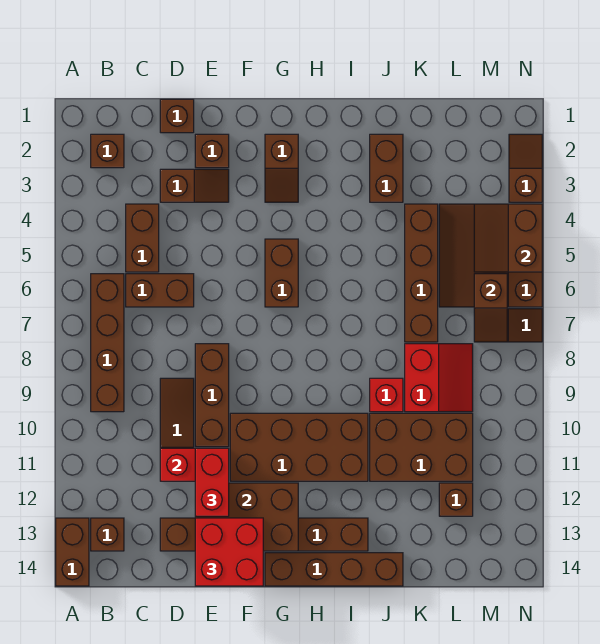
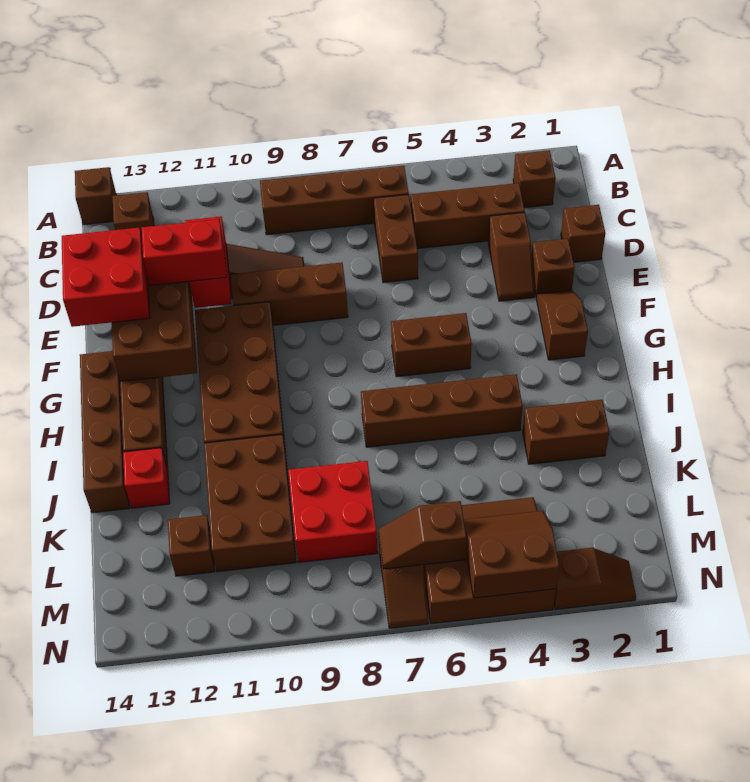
brown brick A13:A14 level 1 -> brown brick A14 level 1
brown brick C4:C5 level 1 -> brown brick C3:C5 level 1
brown slope G2:G3 level 1 top 2 -> brown slope F2:G2 level 1 top G
red brick J9 level 1 -> red brick J13 level 1
brown brick K4:K7 level 1 -> brown brick I4:I7 level 1
red slope K8:L9 level 1 top K -> red brick K8:L9 level 1

